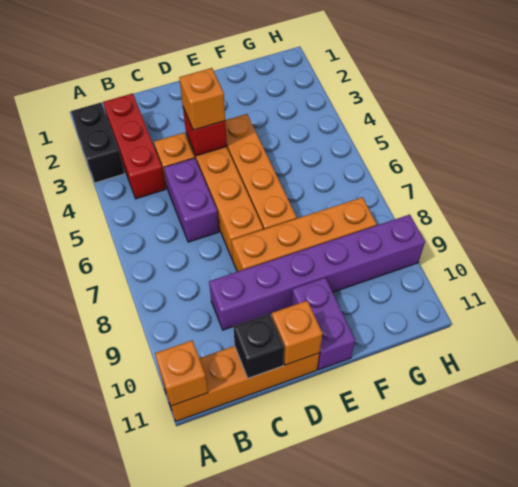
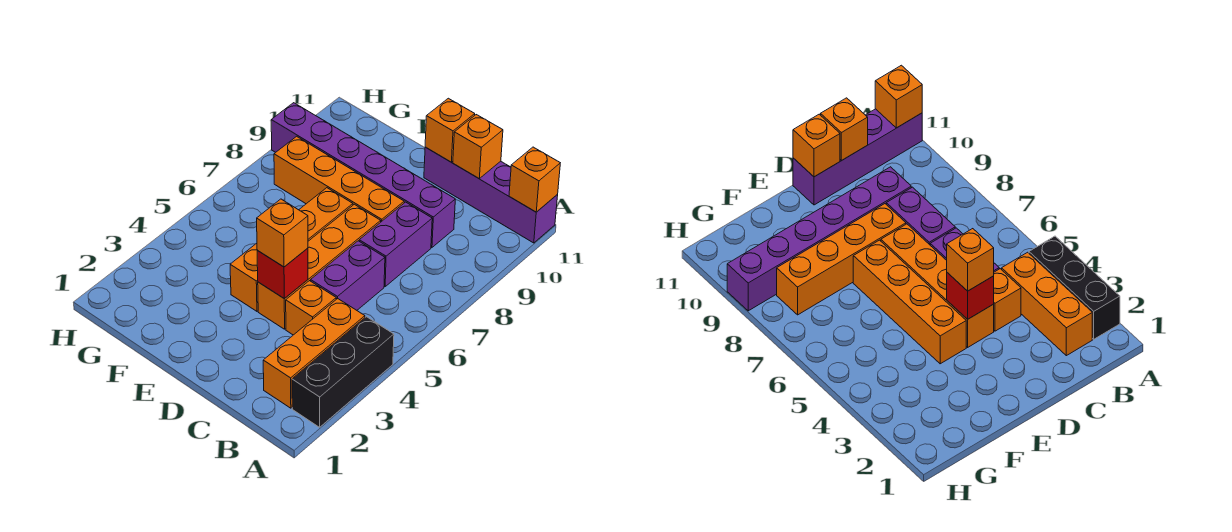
black brick A2:A3 level 1 -> black brick A2:A4 level 1
orange brick A11:D11 level 1 -> purple brick A11:D11 level 1
red brick B2:B4 level 1 -> orange brick B2:B4 level 1
black brick C11 level 2 -> orange brick C11 level 2
purple brick E10:E11 level 1 -> purple brick C7:C8 level 1

